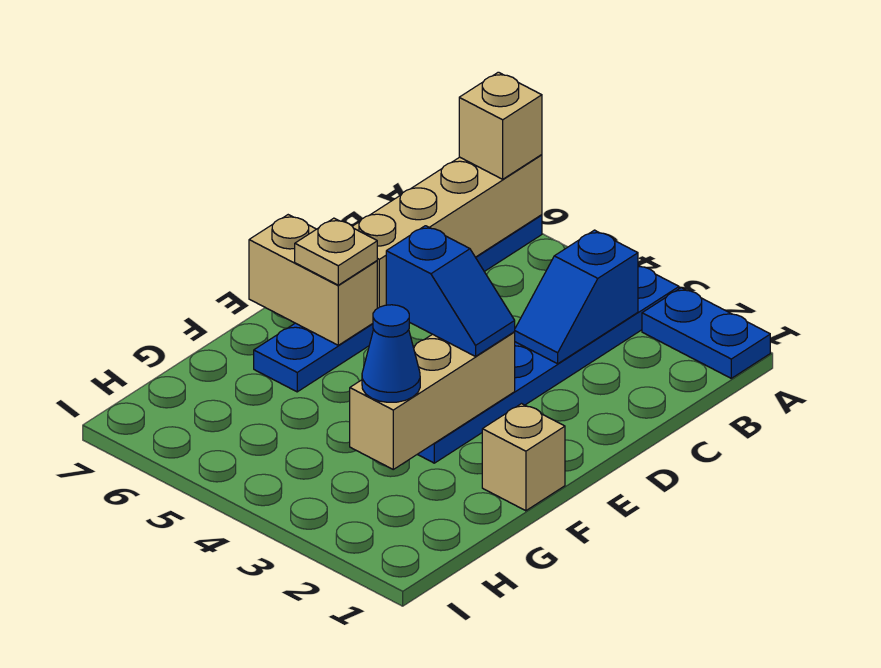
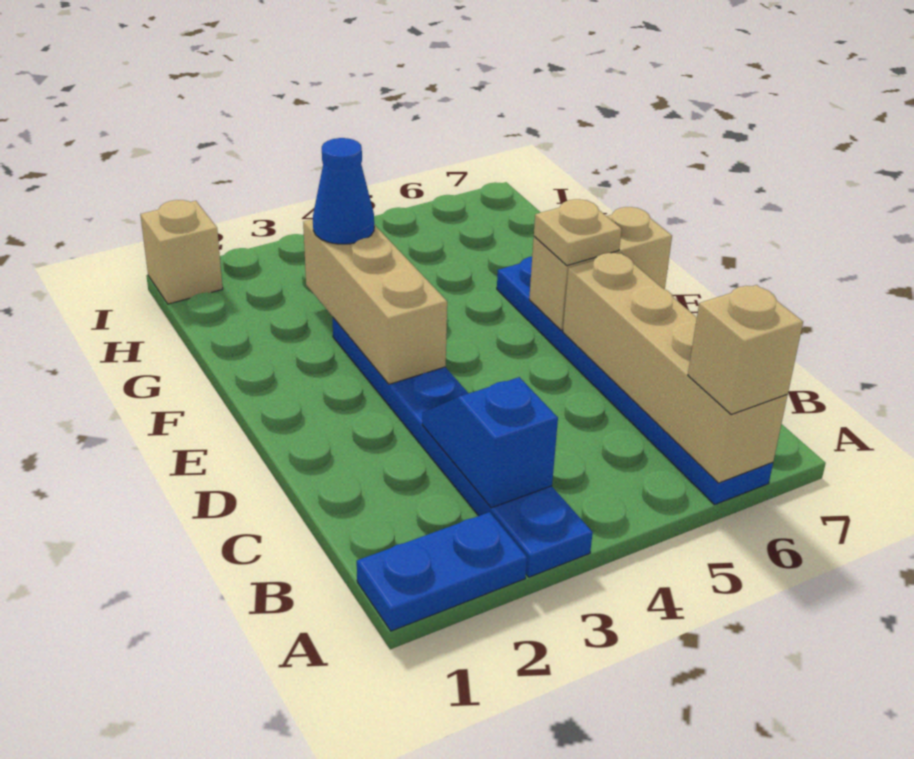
blue slope E3:E4 level 3 top 4 -> none
tan brick F1 level 1 -> tan brick I1 level 1

